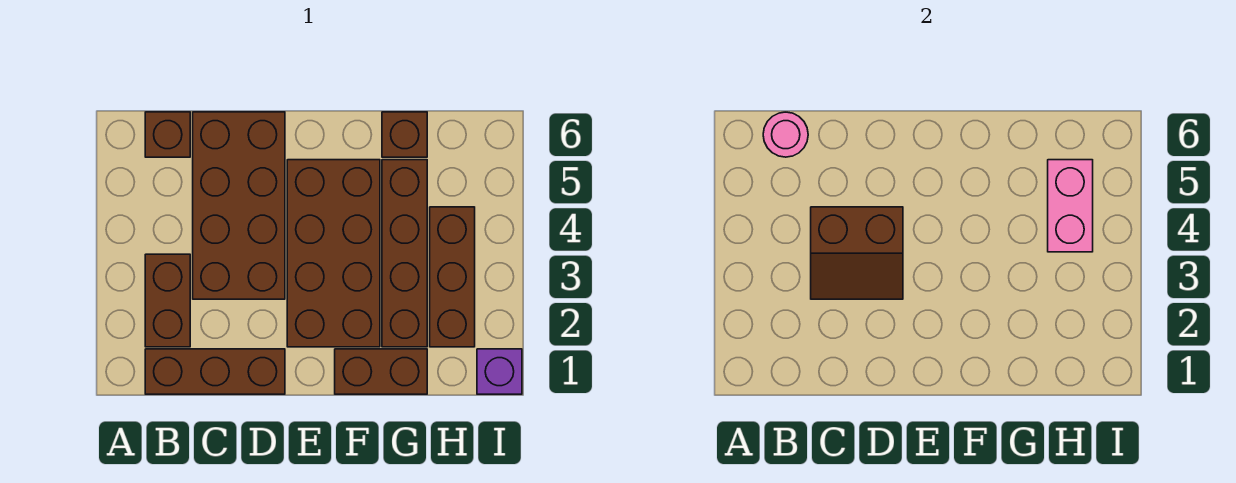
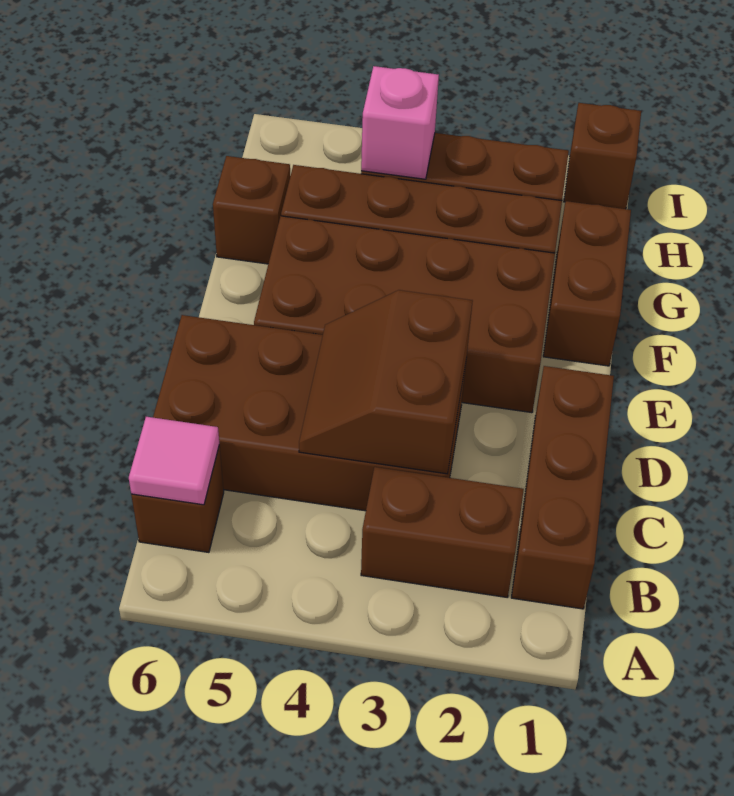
pink round brick B6 level 2 -> pink tile B6 level 2
brown slope C3:D4 level 2 top 4 -> brown slope C3:D4 level 2 top 3
pink brick H4:H5 level 2 -> pink brick H4 level 2
purple brick I1 level 1 -> brown brick I1 level 1

